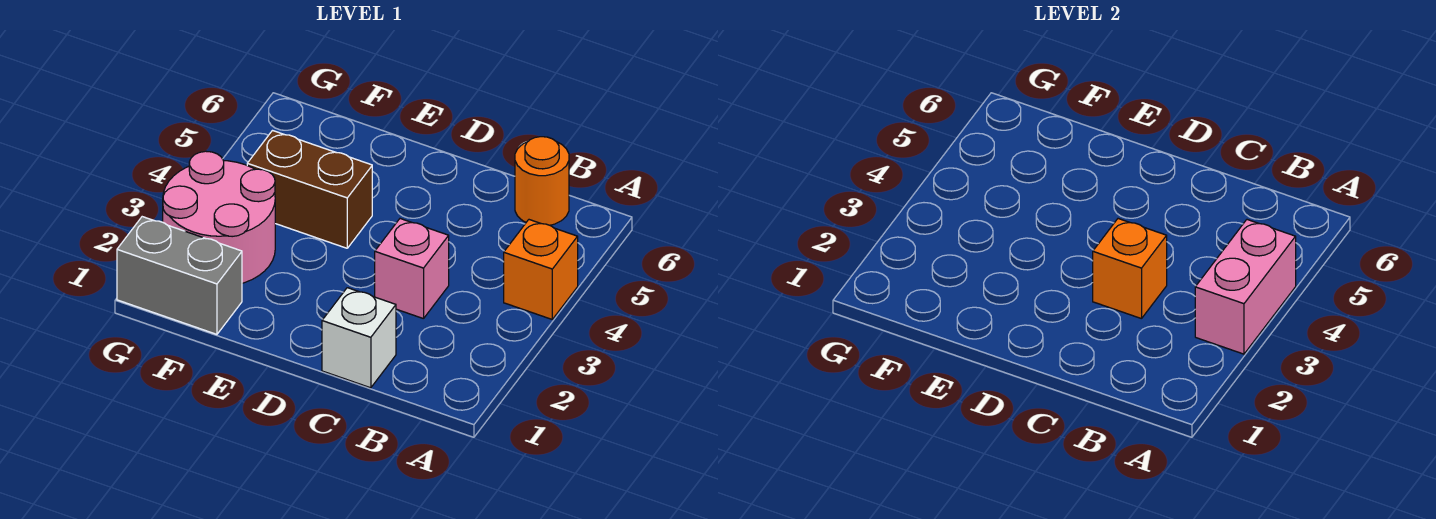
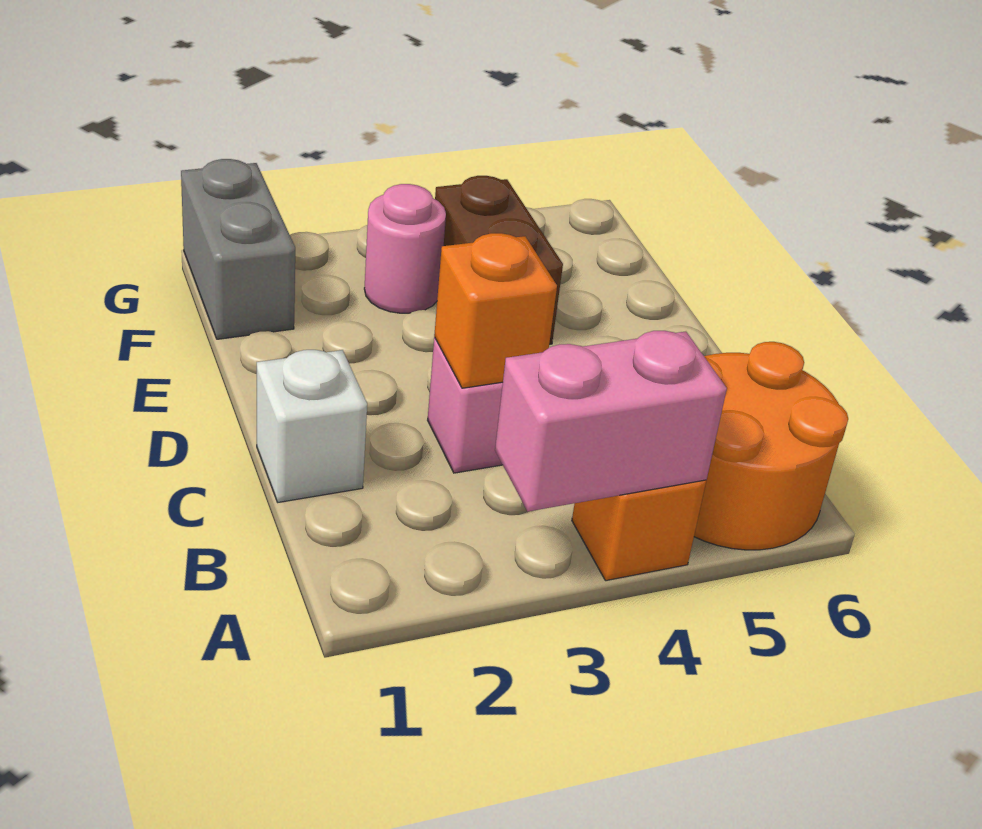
orange round brick B6 level 1 -> orange round brick A5:B6 level 1
pink round brick F2:G3 level 1 -> pink round brick F3 level 1

